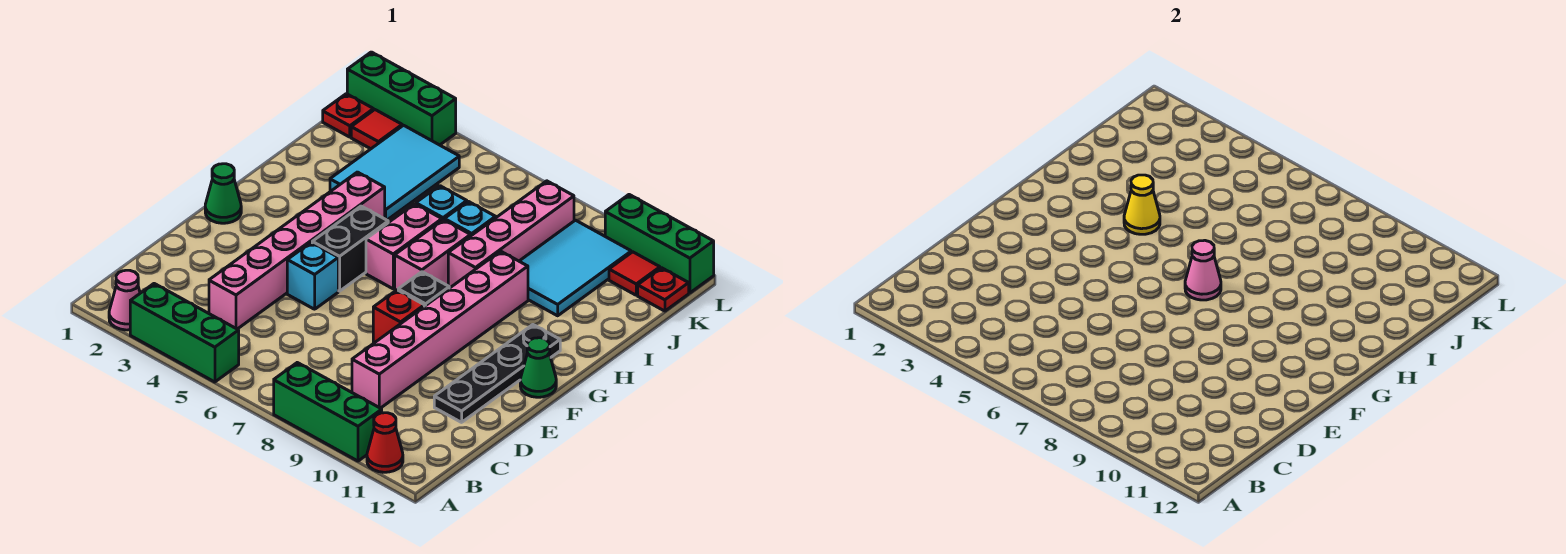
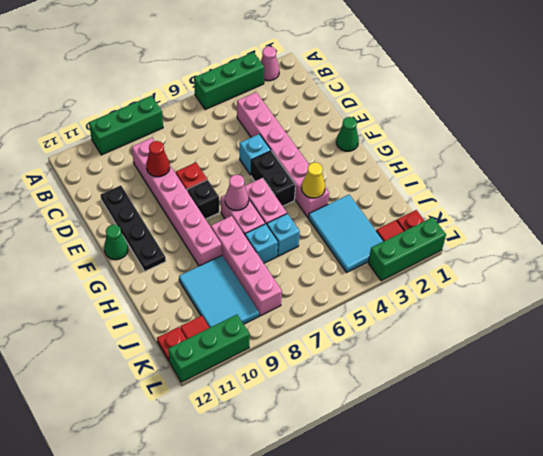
red cone A11 level 1 -> red cone D9 level 2

